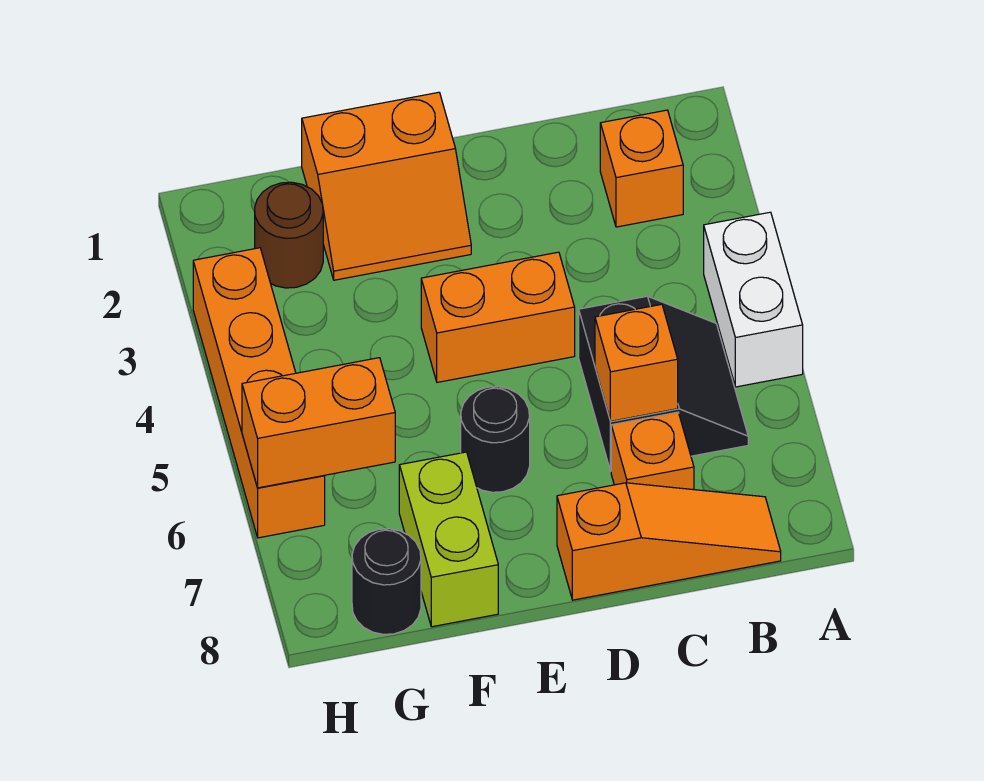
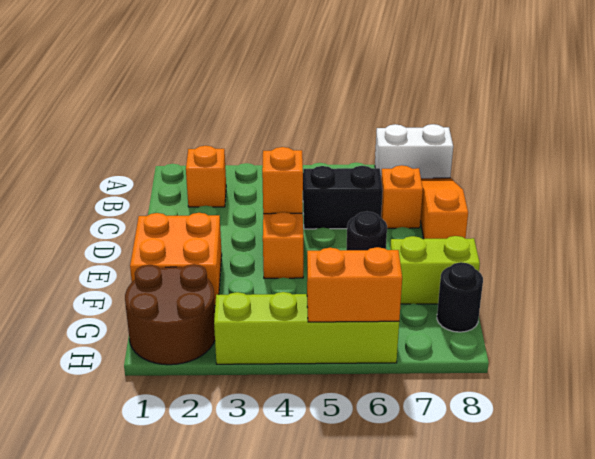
white brick A4:A5 level 1 -> white brick A7:A8 level 1
orange brick C6 level 2 -> orange brick D4 level 2
orange slope E1:F2 level 1 top 1 -> orange brick E1:F2 level 1
brown round brick G2 level 1 -> brown round brick G1:H2 level 1
orange brick G6:H6 level 2 -> orange brick H5:H6 level 2
orange brick H3:H6 level 1 -> lime brick H3:H6 level 1

